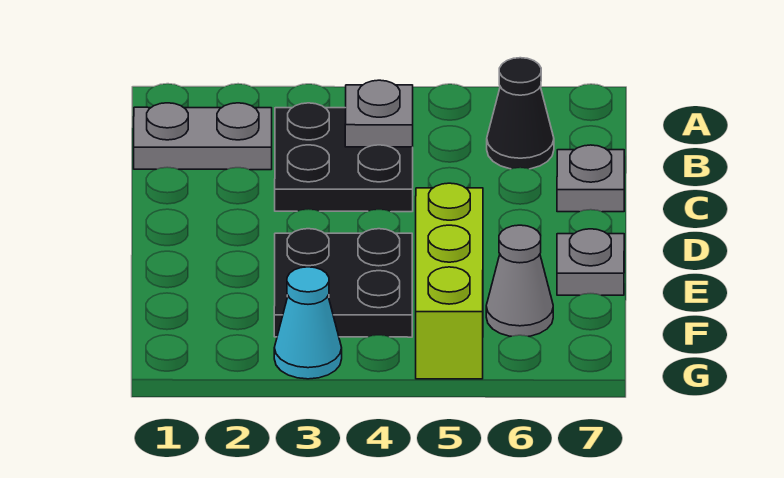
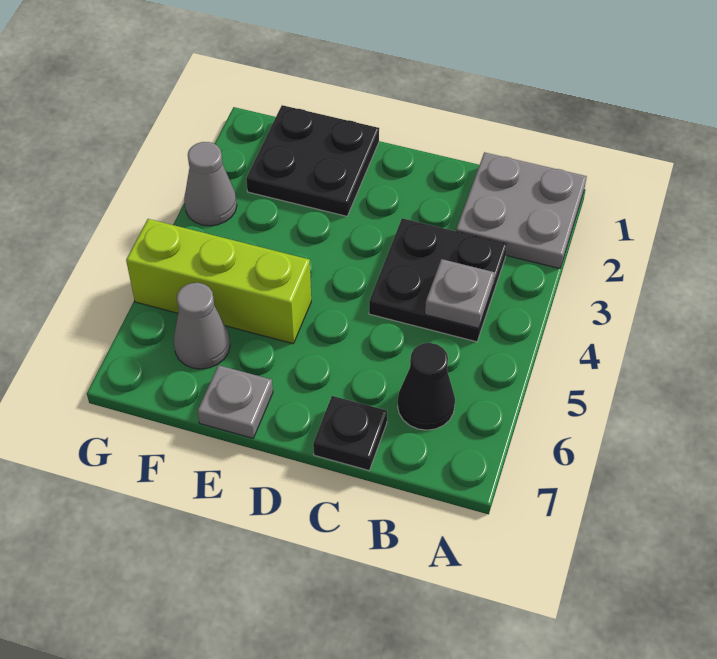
grey plate B1:B2 level 1 -> grey plate A1:B2 level 1
grey plate C7 level 1 -> black plate C7 level 1
black plate E3:F4 level 1 -> black plate E1:F2 level 1
cyan cone G3 level 1 -> grey cone G3 level 1

